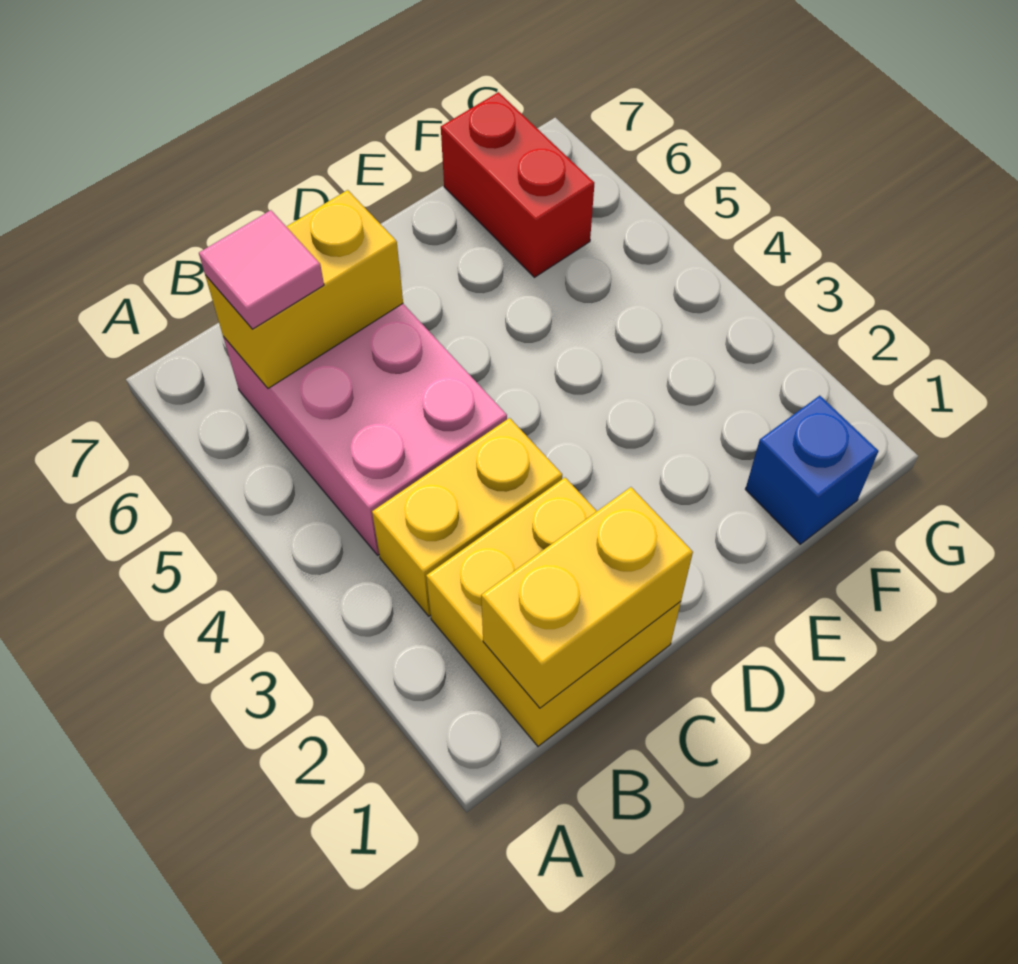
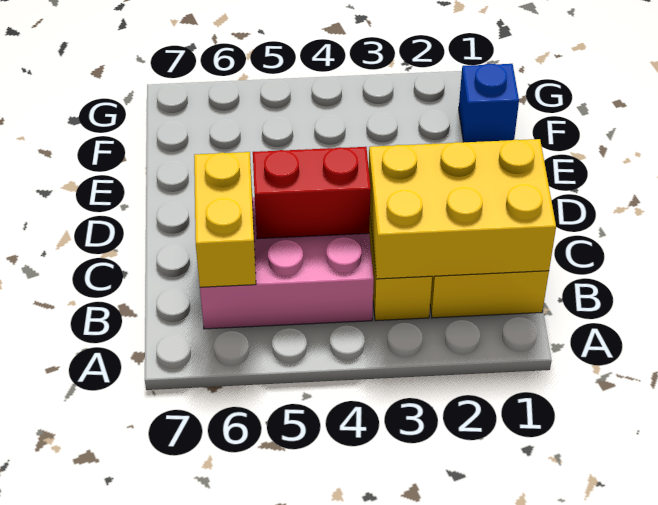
yellow brick B1:C1 level 2 -> yellow brick B1:C3 level 2
pink tile B6 level 3 -> none
red brick F6:F7 level 1 -> red brick C4:C5 level 2

